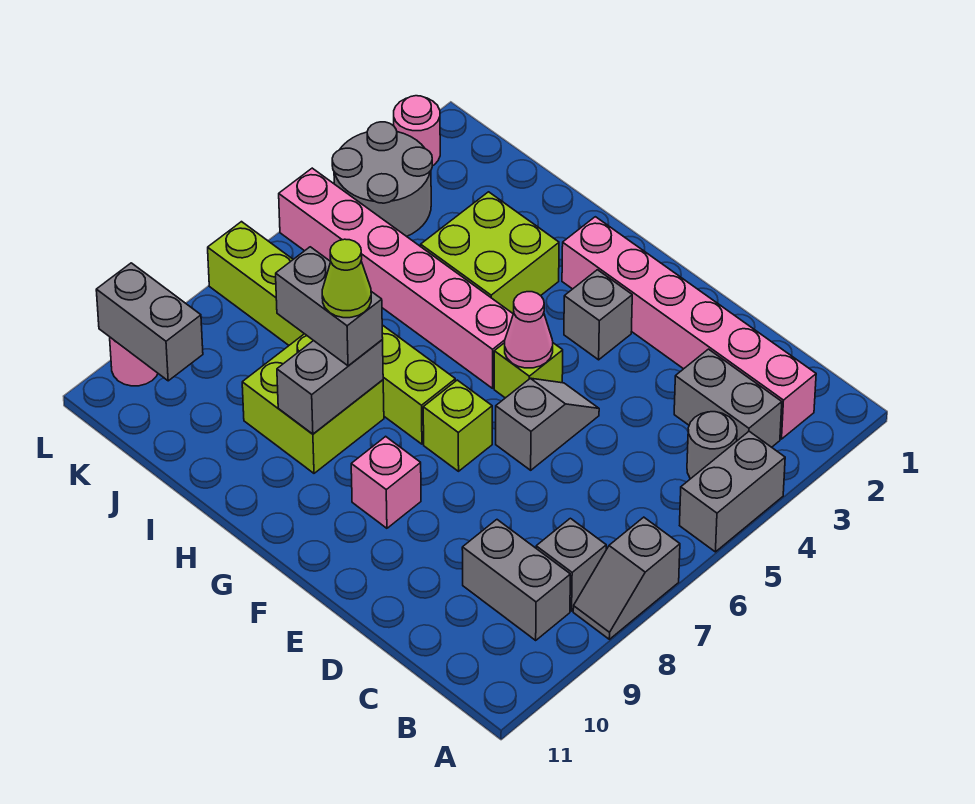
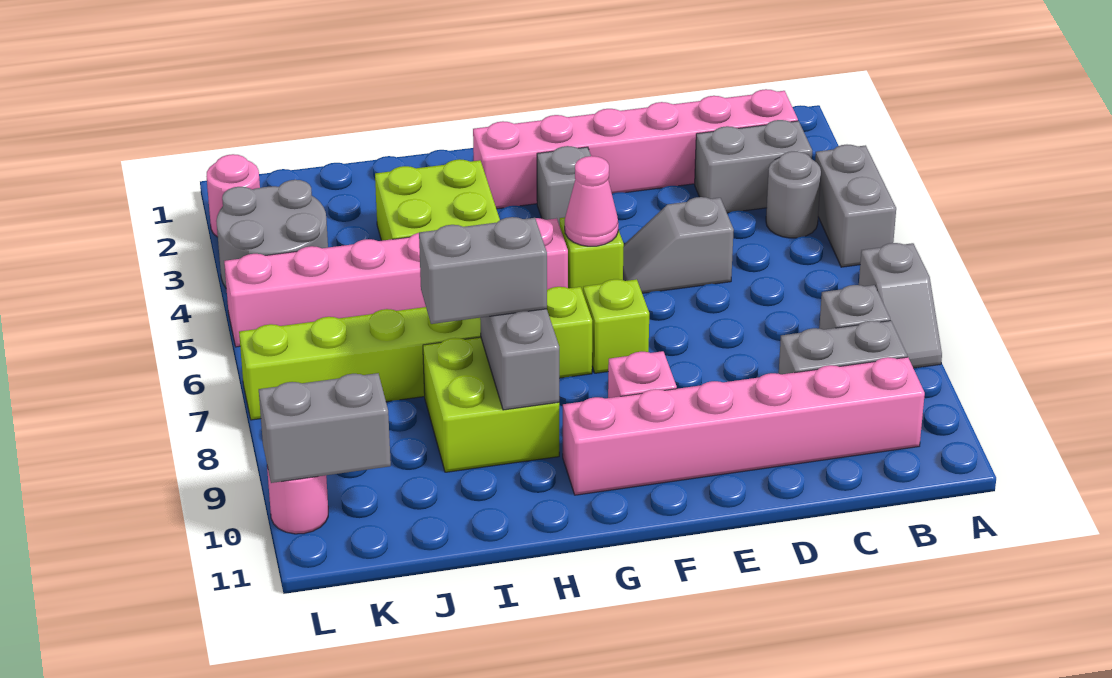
none -> pink brick B10:G10 level 1
grey slope E5:E6 level 1 top 6 -> grey slope D5:E5 level 1 top D
lime cone H8 level 4 -> none

